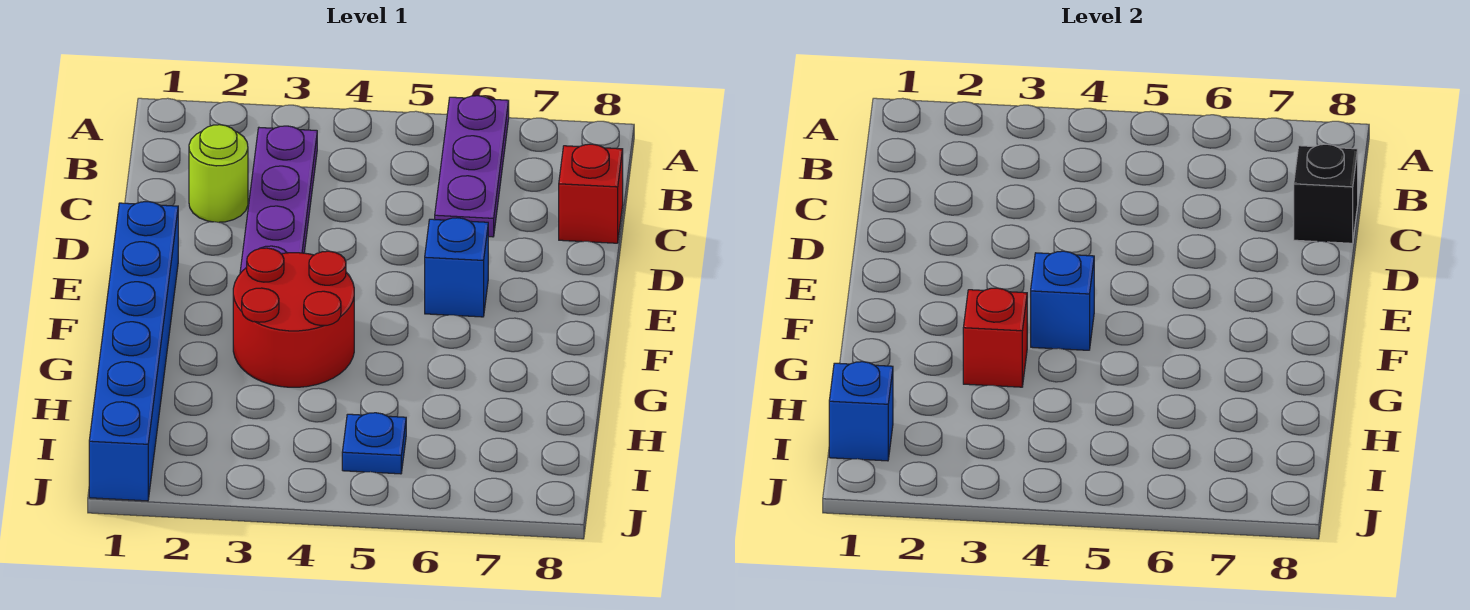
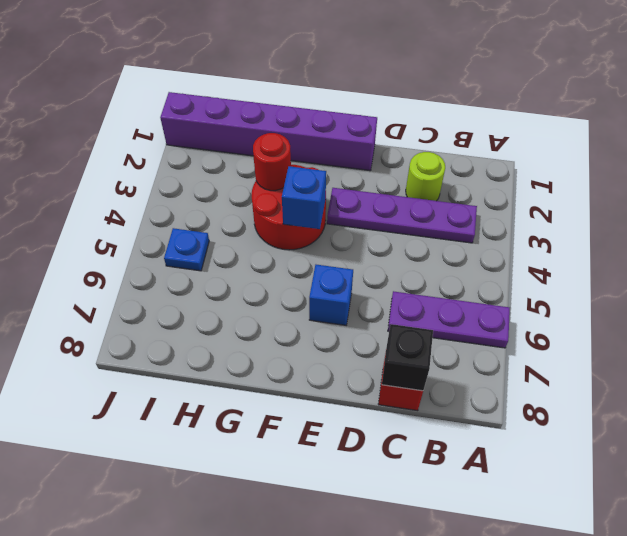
blue brick E1:J1 level 1 -> purple brick E1:J1 level 1
red brick G3 level 2 -> red round brick G3 level 2
blue brick I1 level 2 -> none

